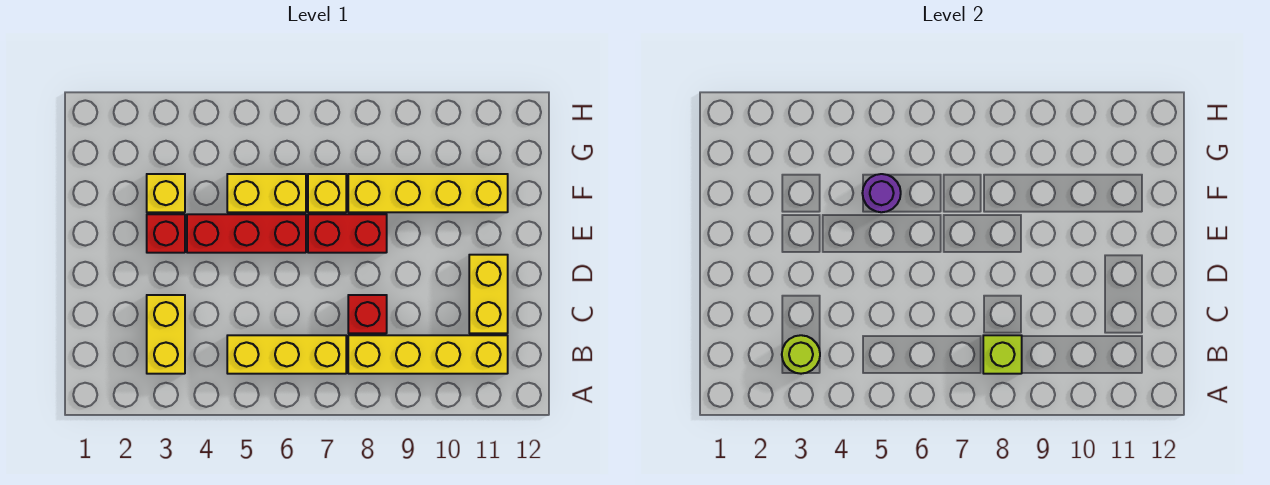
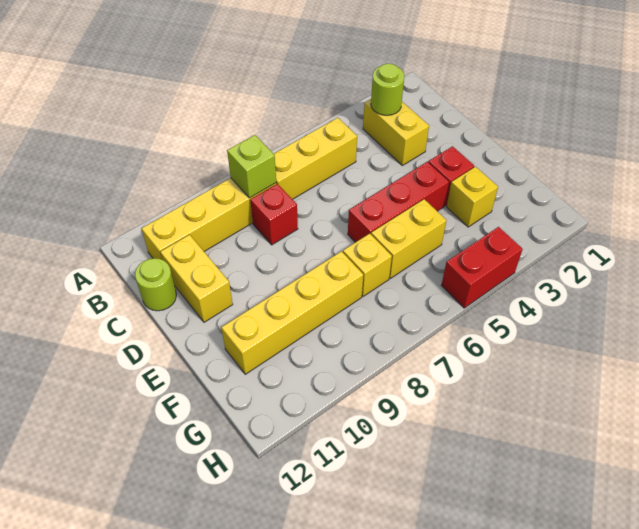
none -> lime round brick C12 level 1
red brick E7:E8 level 1 -> red brick H4:H5 level 1
purple round brick F5 level 2 -> none

